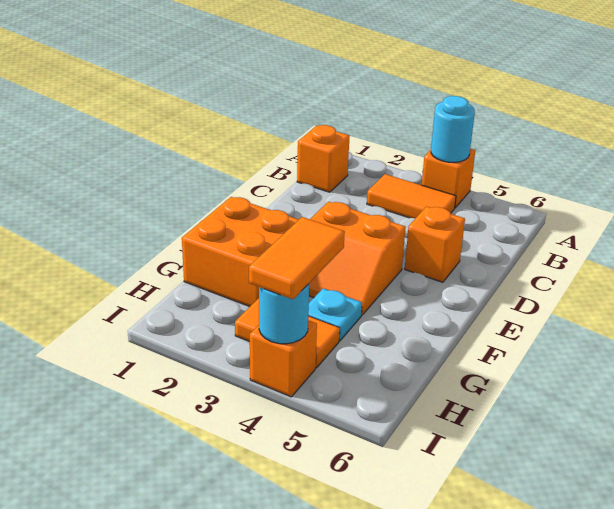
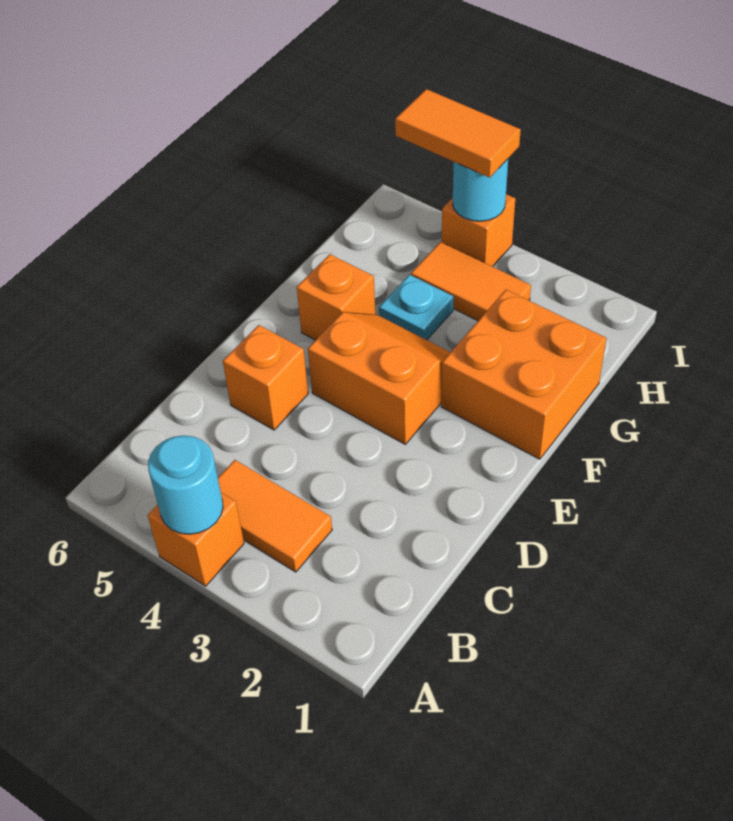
orange brick B1 level 1 -> orange brick F5 level 1
orange tile H4:I4 level 3 -> orange tile I4:I5 level 3

